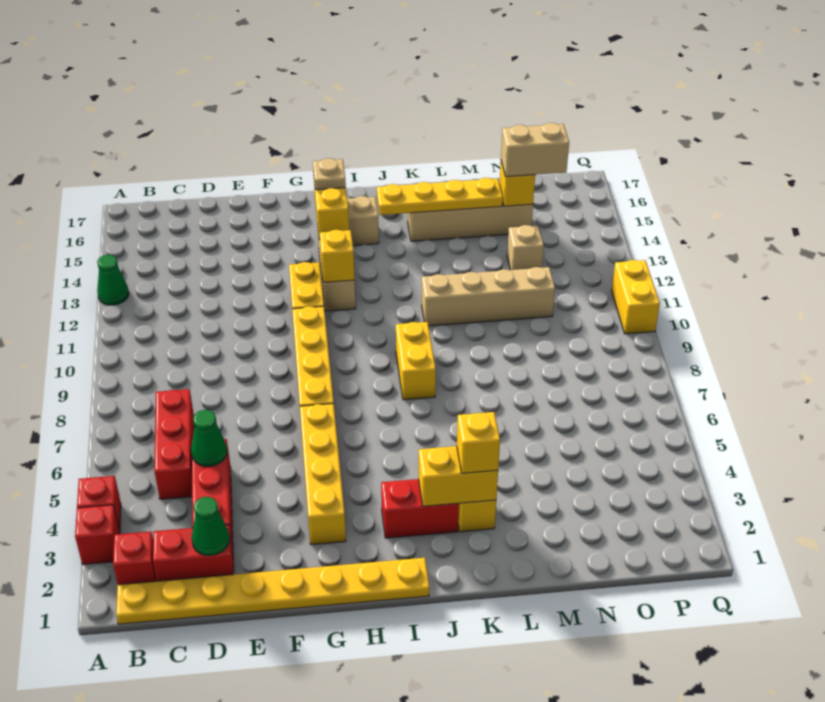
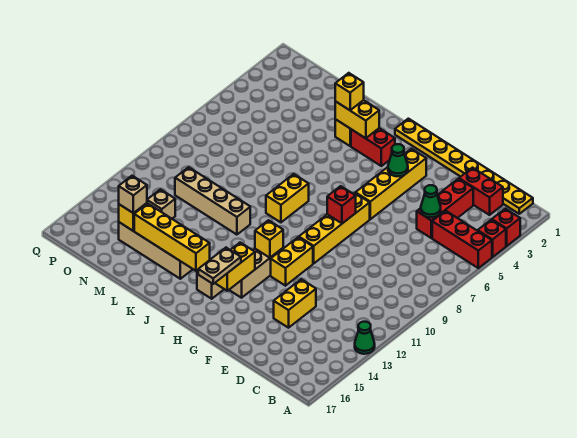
red brick B2 level 1 -> red brick G8 level 2
red brick C5:C7 level 1 -> red brick A5:C5 level 1
green cone D2 level 2 -> green cone G4 level 2
tan plate H15 level 3 -> tan plate H15:H16 level 3
yellow plate J15:M15 level 2 -> yellow brick J15:M15 level 2
tan brick N15:O15 level 3 -> tan brick N15 level 3
yellow brick Q10:Q11 level 1 -> yellow brick E13:E14 level 1

